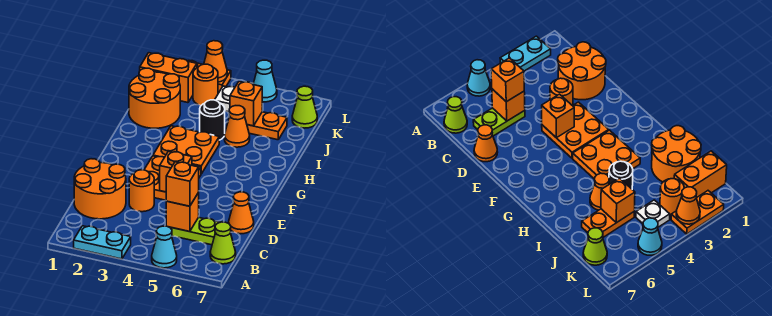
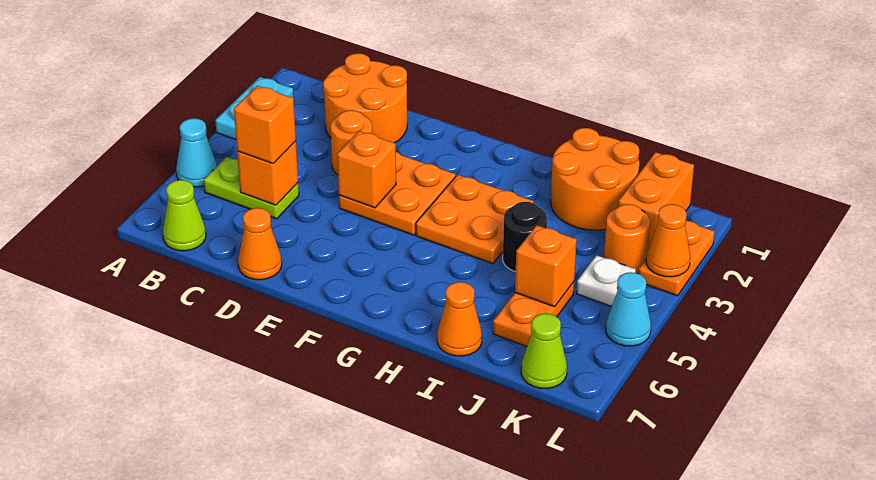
lime plate C5:C6 level 1 -> lime plate B5:C5 level 1
orange cone I5 level 1 -> orange cone I7 level 1

